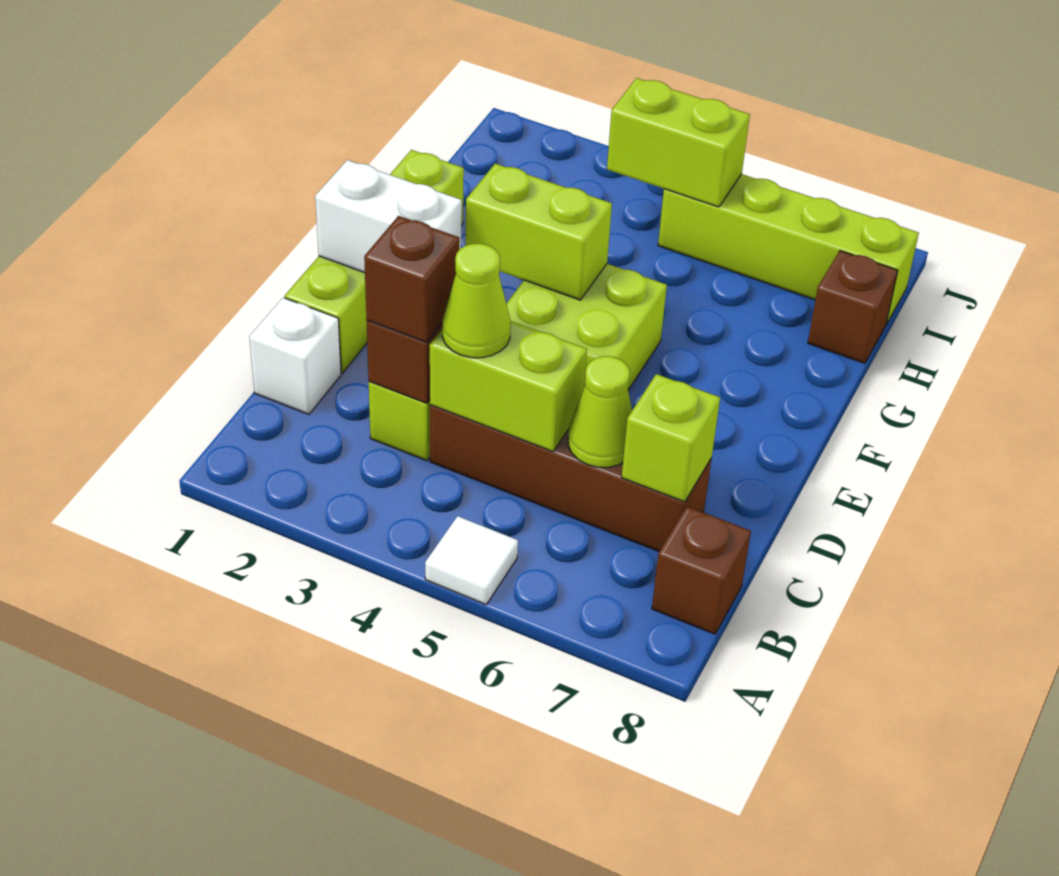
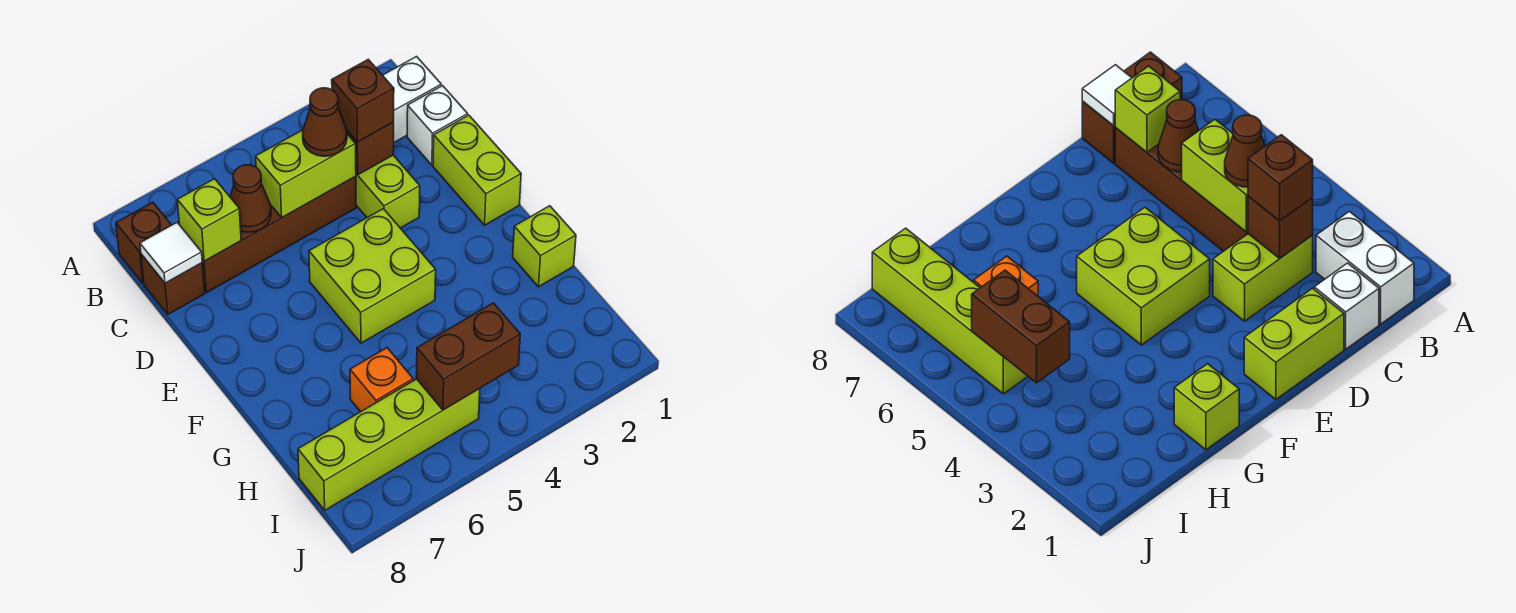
white tile A5 level 1 -> white tile C8 level 2
lime cone C4 level 3 -> brown cone C4 level 3
lime cone C6 level 2 -> brown cone C6 level 2
white brick E1:E2 level 2 -> white brick B1:B2 level 1
lime brick F3:F4 level 2 -> none
none -> orange brick H6 level 1
brown brick H8 level 1 -> brown brick C8 level 1
lime brick I4:I5 level 2 -> brown brick I4:I5 level 2

